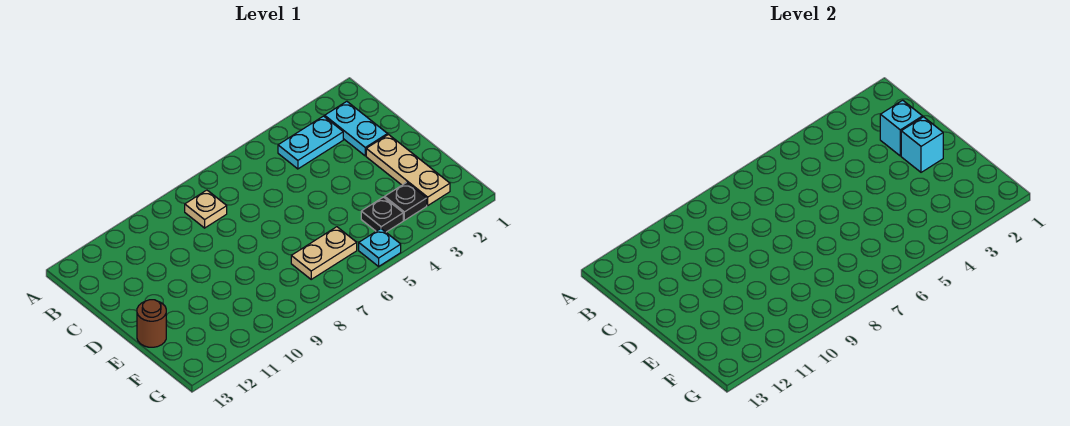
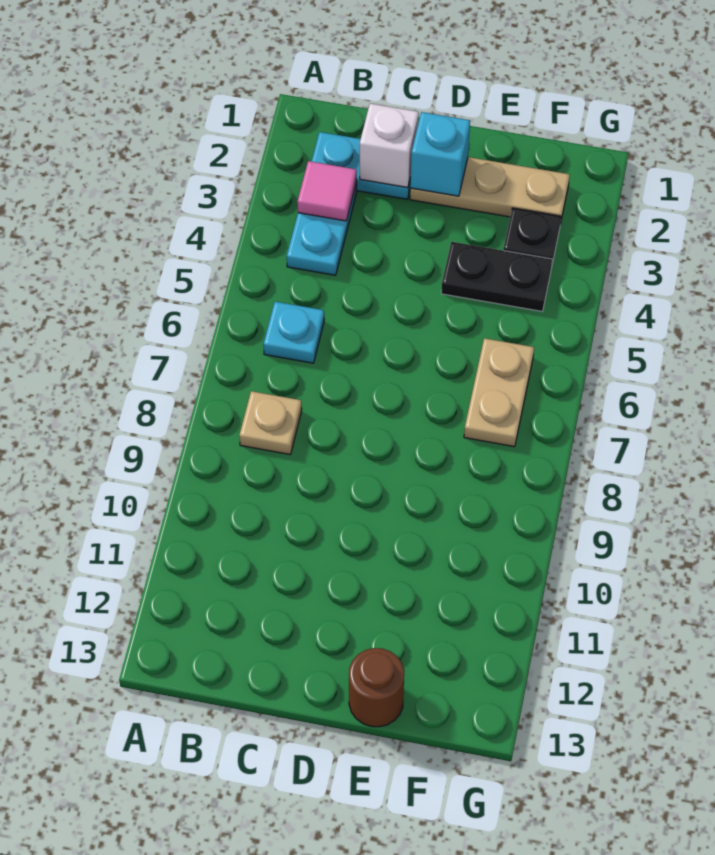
none -> pink tile B3 level 2
cyan brick C2 level 2 -> white brick C2 level 2
black plate F4 level 1 -> black plate E4:F4 level 1
cyan plate G5 level 1 -> cyan plate B6 level 1

